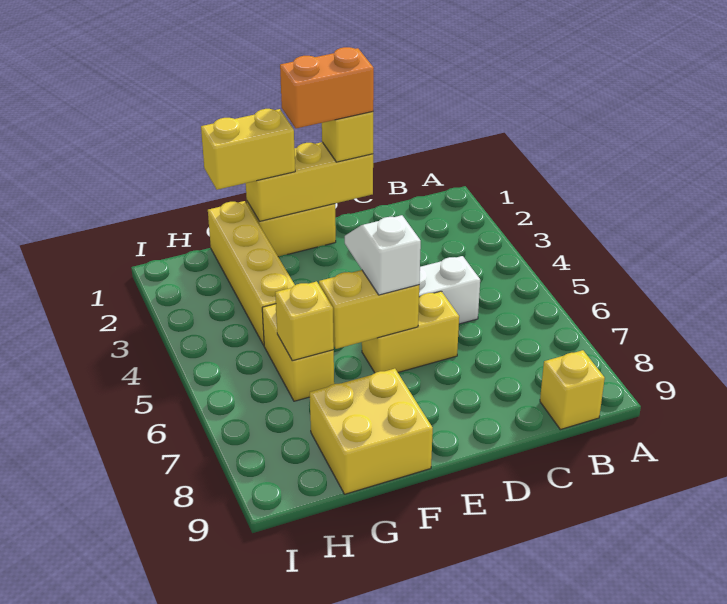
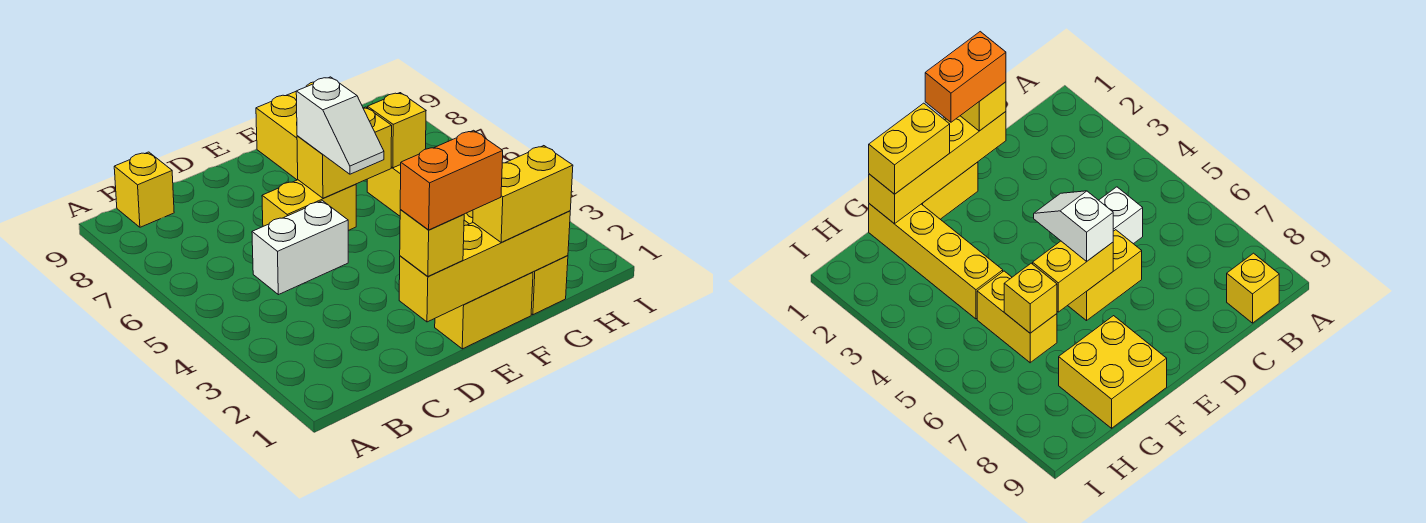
yellow brick D1:F1 level 2 -> yellow brick D1:G1 level 2

